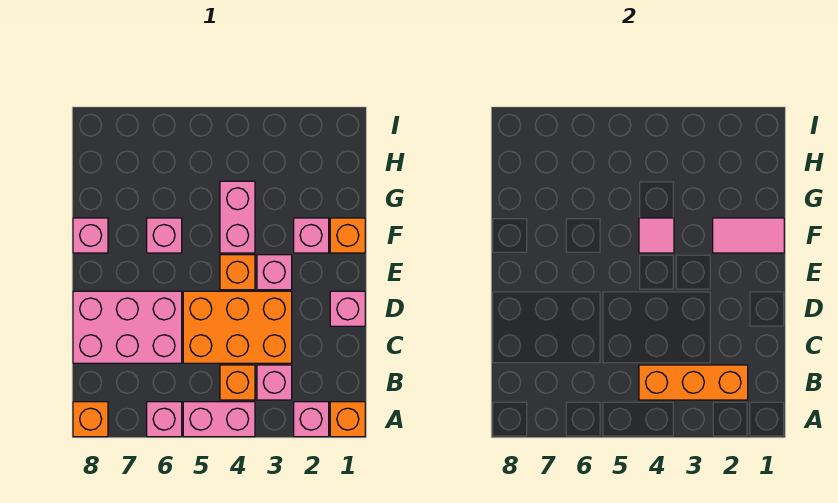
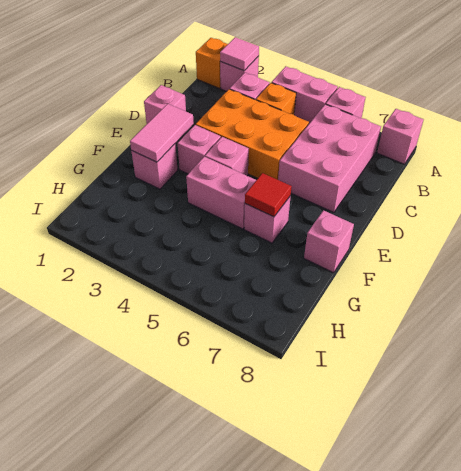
orange brick A8 level 1 -> pink brick A8 level 1
orange brick B2:B4 level 2 -> none
pink brick C6:D8 level 1 -> pink brick B6:D7 level 1
orange brick E4 level 1 -> pink brick E4 level 1
orange brick F1 level 1 -> none
pink tile F1:F2 level 2 -> pink tile E2:F2 level 2
pink brick F4:G4 level 1 -> pink brick F4:F5 level 1
pink tile F4 level 2 -> pink tile A2 level 2
none -> red tile F6 level 2

